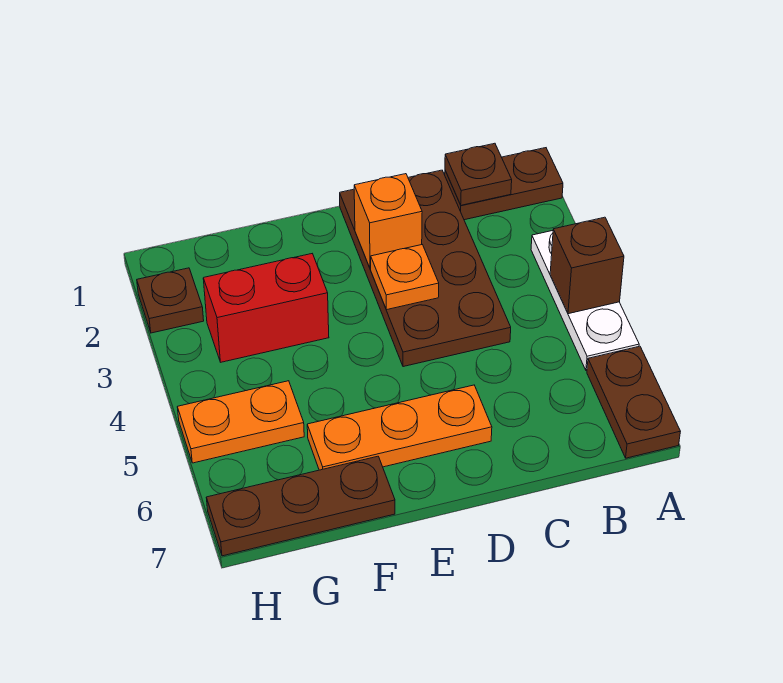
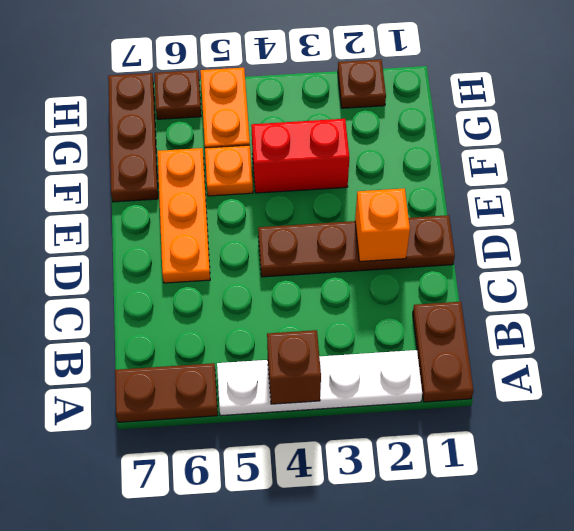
white plate A3:A5 level 1 -> white plate A2:A5 level 1
brown plate B1 level 2 -> brown plate H6 level 1
brown plate C1:D4 level 1 -> brown plate D1:D4 level 1
orange plate D3 level 2 -> orange plate F5 level 1
red brick F3:G3 level 1 -> red brick F3:F4 level 1

